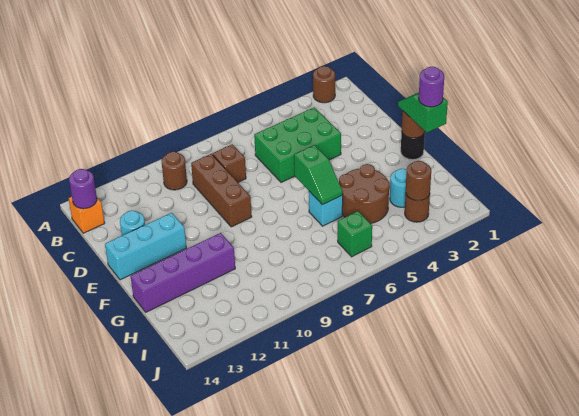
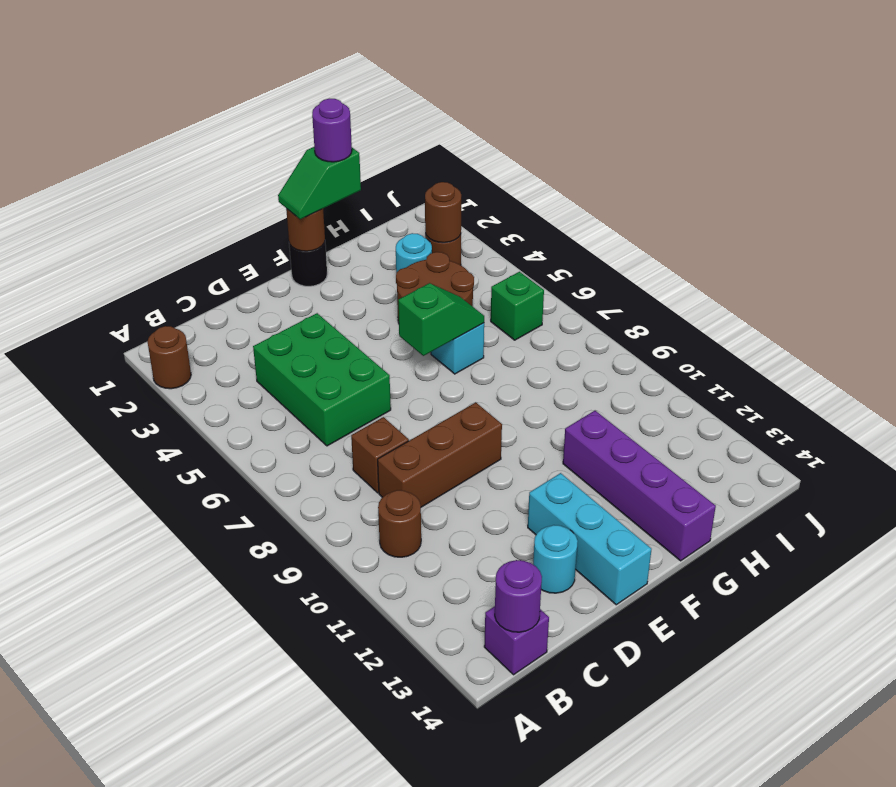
orange brick B14 level 1 -> purple brick B14 level 1

